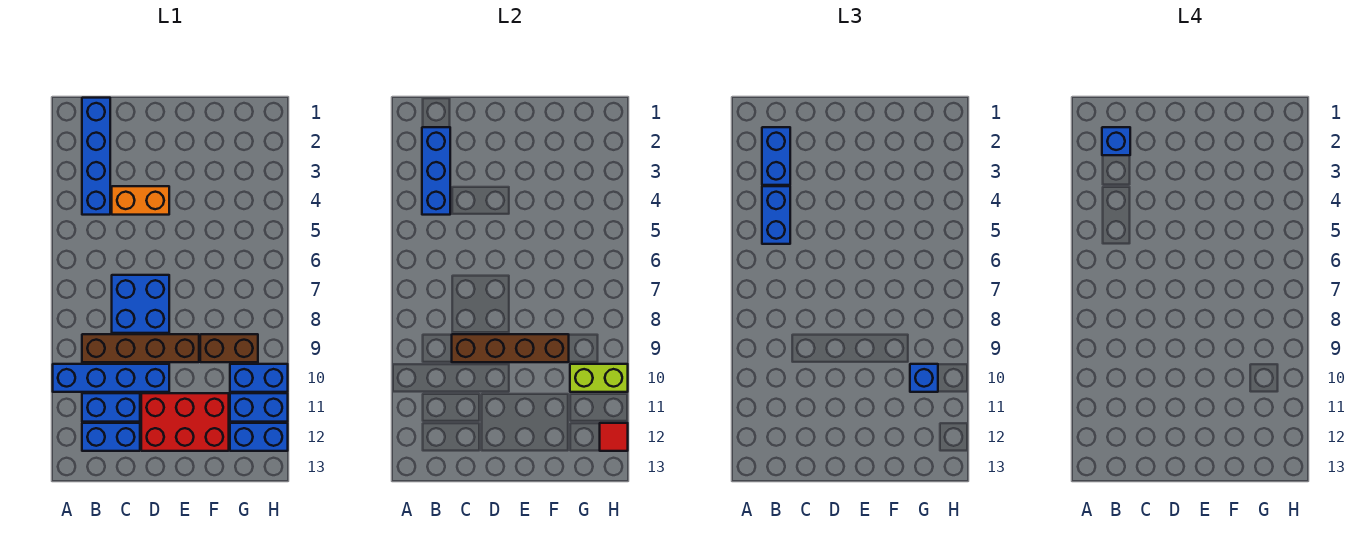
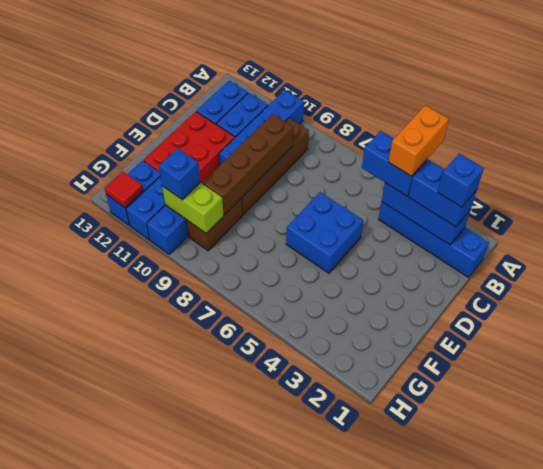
orange brick C4:D4 level 1 -> orange brick A4:B4 level 4
blue brick C7:D8 level 1 -> blue brick D5:E6 level 1
lime brick G10:H10 level 2 -> lime brick G9:G10 level 2

